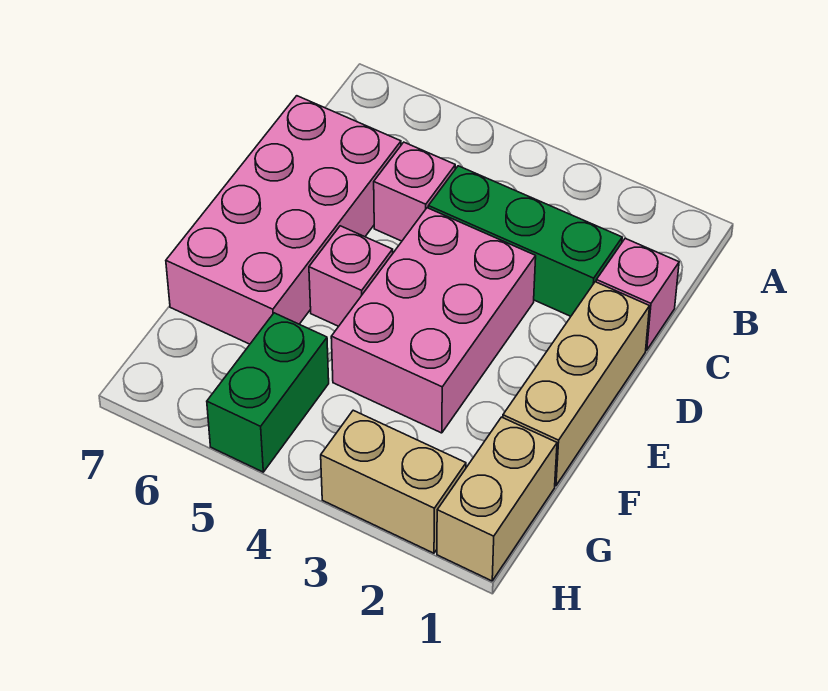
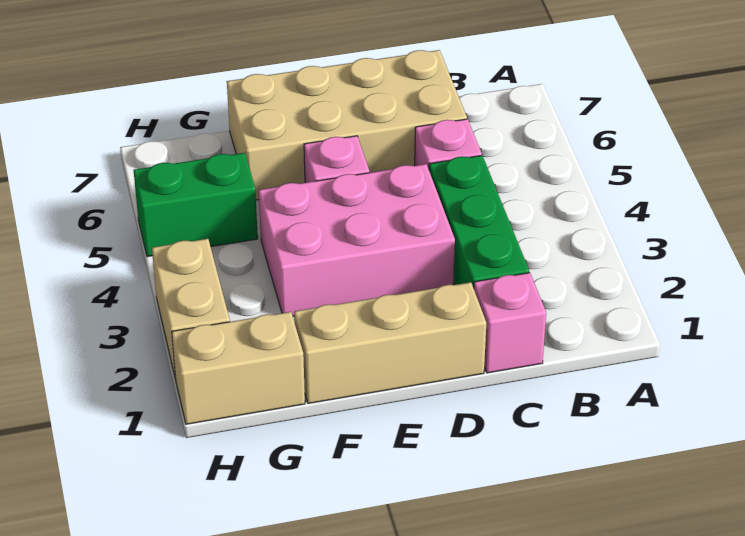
pink brick C6:F7 level 1 -> tan brick C6:F7 level 1

